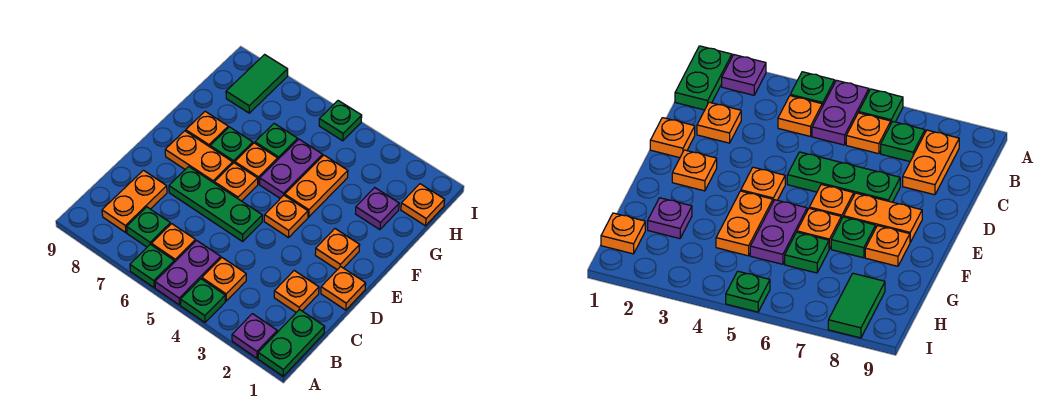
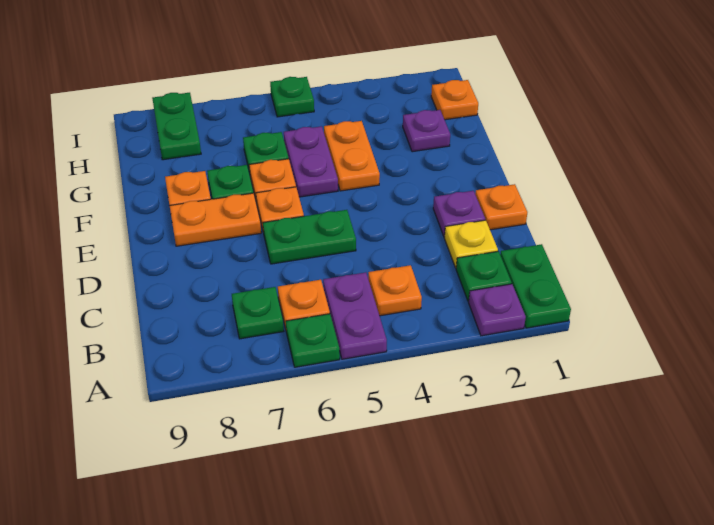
green plate A4 level 1 -> green plate B2 level 1
orange plate B8:C8 level 1 -> none
orange plate C2 level 1 -> yellow plate C2 level 1
none -> purple plate D2 level 1
green plate D5:D7 level 1 -> green plate D5:D6 level 1
orange plate E2 level 1 -> none
orange plate E4 level 1 -> none
green tile H8:I8 level 1 -> green plate H8:I8 level 1

